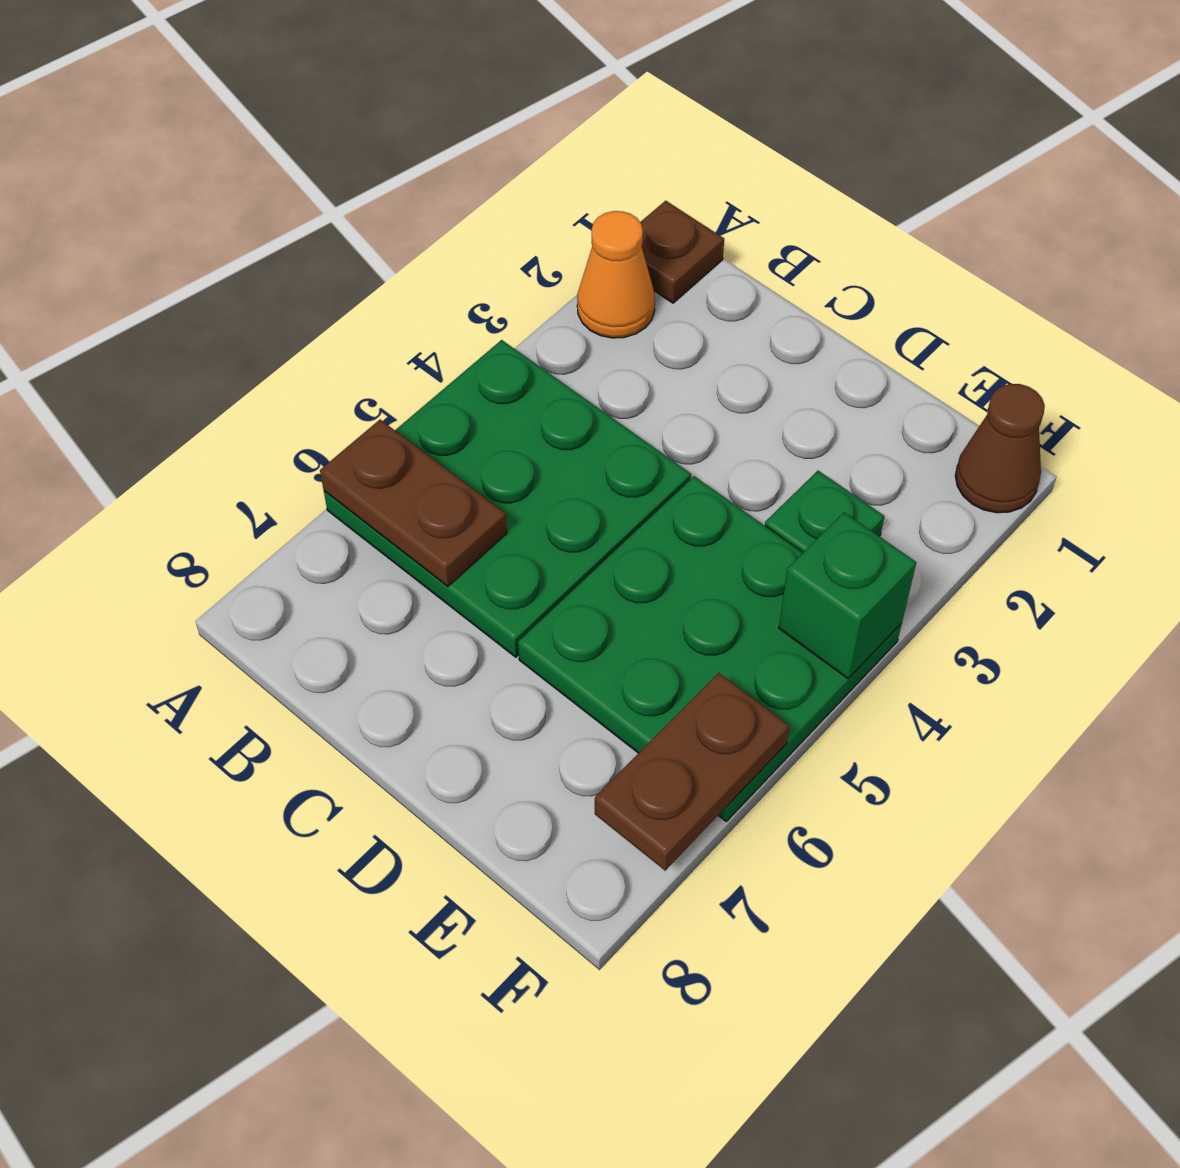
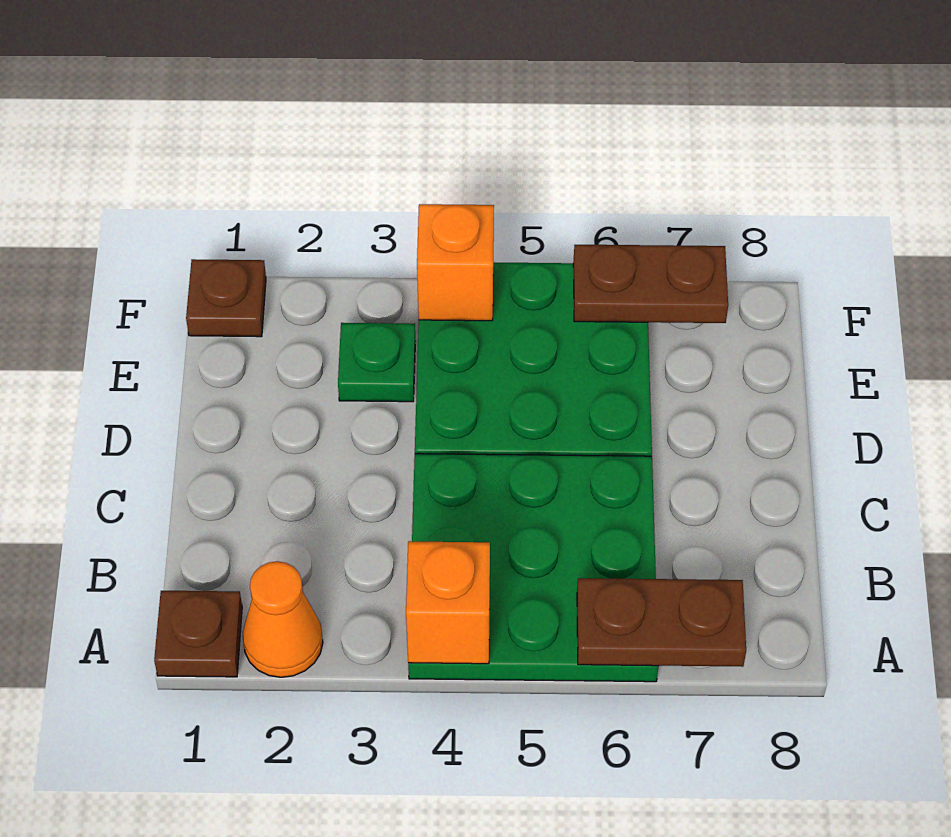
none -> orange brick A4 level 2
brown plate A6:B6 level 2 -> brown plate A6:A7 level 2
brown cone F1 level 1 -> brown plate F1 level 1
green brick F4 level 2 -> orange brick F4 level 2

